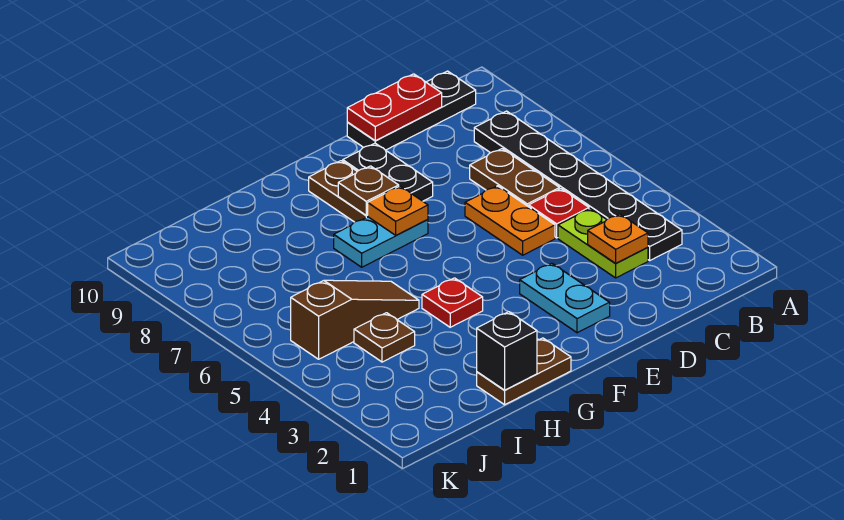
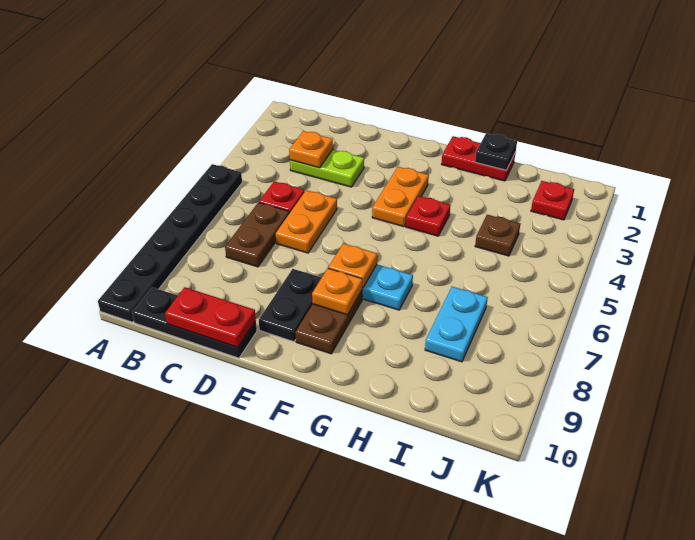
black plate B3:B8 level 1 -> black plate A5:A10 level 1
lime plate C3:C4 level 1 -> lime plate C3:D3 level 1
cyan plate E2:E3 level 1 -> cyan plate I7:I8 level 1
none -> orange plate F3:F4 level 1
brown plate F8 level 2 -> orange plate F8 level 2
brown plate G1:H1 level 1 -> red plate G1:H1 level 1
black brick H1 level 2 -> black plate H1 level 2
brown slope H5:J5 level 1 top J -> none
none -> red plate J2 level 1

